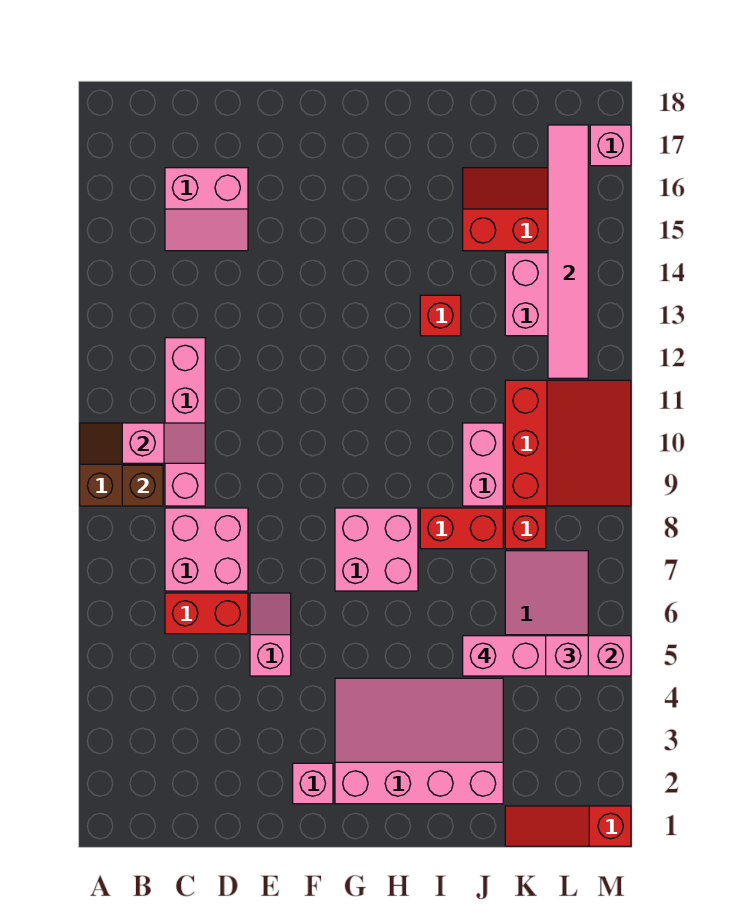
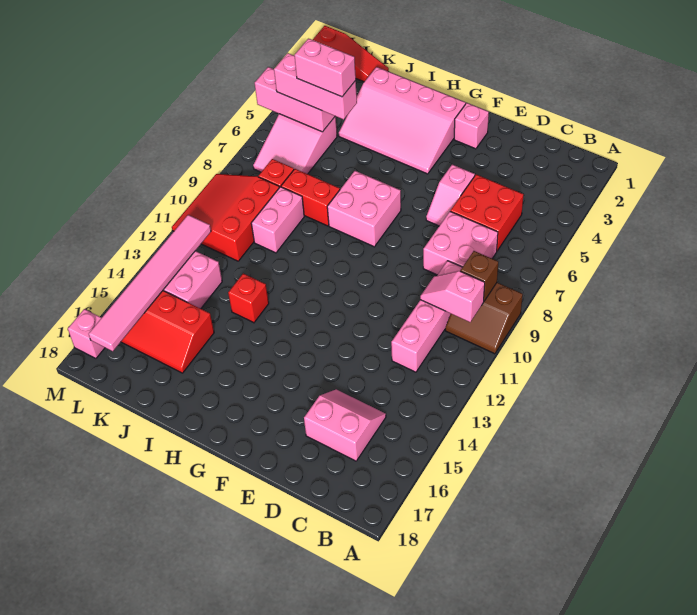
red brick C6:D6 level 1 -> red brick C5:D6 level 1

